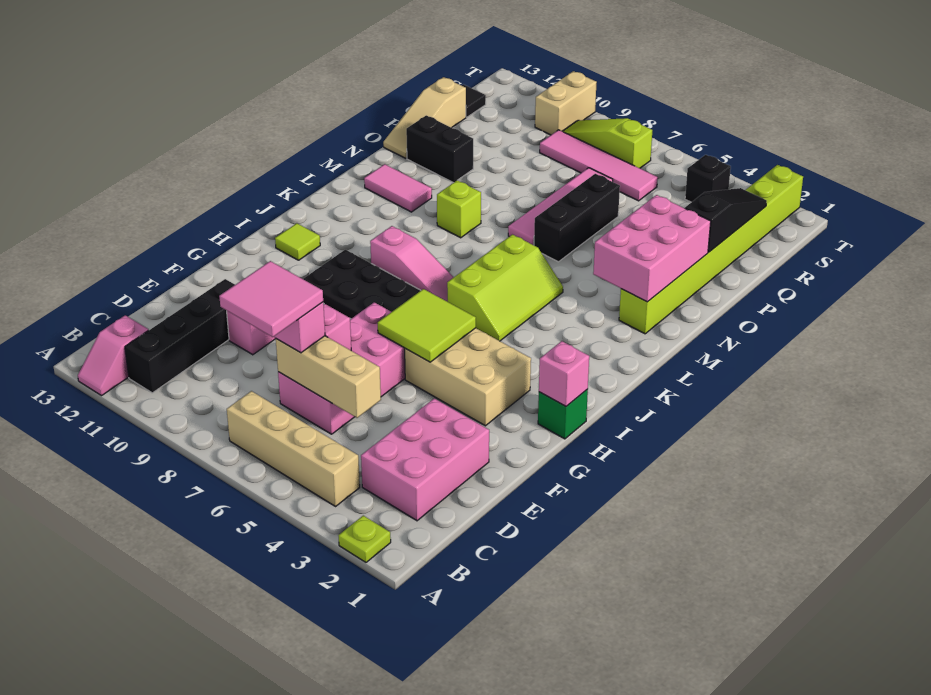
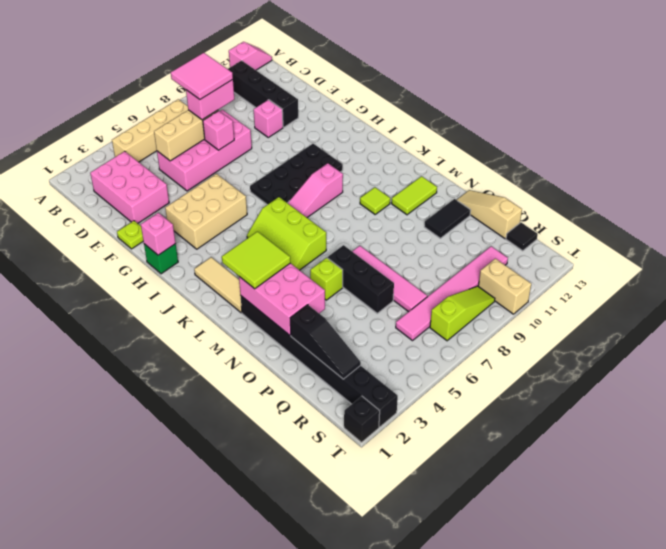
lime plate A2 level 1 -> lime plate F1 level 1
pink slope A12:B12 level 1 top B -> pink slope A12:A13 level 1 top 12
pink brick D6:G7 level 1 -> pink brick D5:E8 level 1
lime tile G5:H6 level 2 -> lime tile L2:M3 level 3
lime tile I12 level 1 -> lime tile L10 level 1
none -> tan tile J2:L2 level 1
lime brick M2:T2 level 1 -> black brick M2:T2 level 1
lime brick M9 level 1 -> lime brick N5 level 1
pink tile M11:M12 level 1 -> lime tile M11:M12 level 1
black brick O11:O12 level 1 -> black tile O11:O12 level 1
pink tile R6:R9 level 1 -> pink tile R6:R11 level 1
black brick S4 level 1 -> black brick T1 level 1

